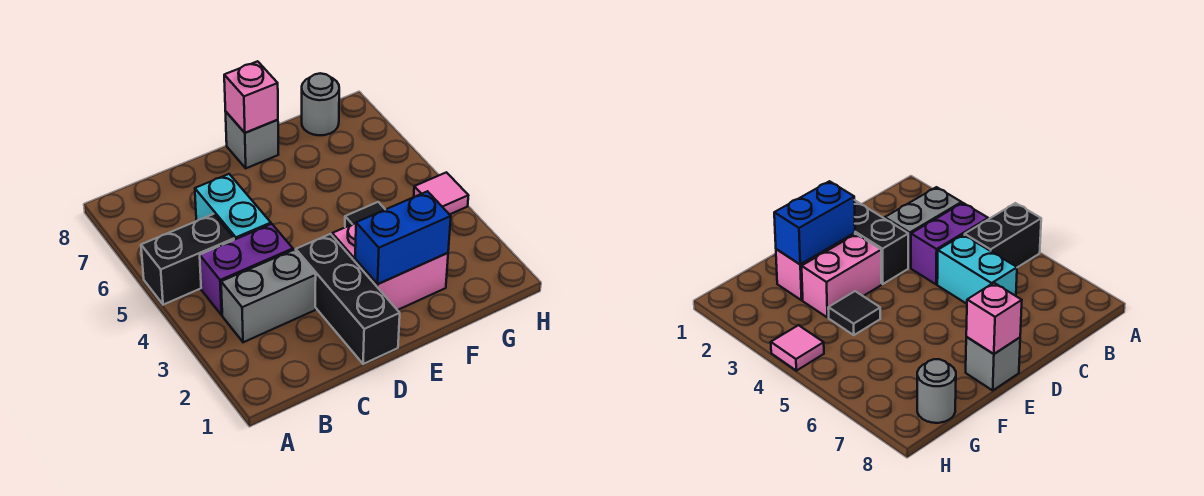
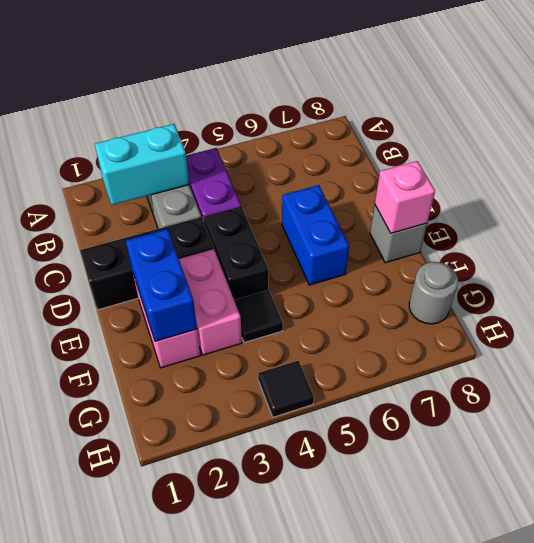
black brick A5:B5 level 1 -> black brick D4:E4 level 1
cyan brick C5:C6 level 1 -> cyan brick B2:B3 level 2
none -> blue brick D6:E6 level 1
pink tile H4 level 1 -> black tile H4 level 1

